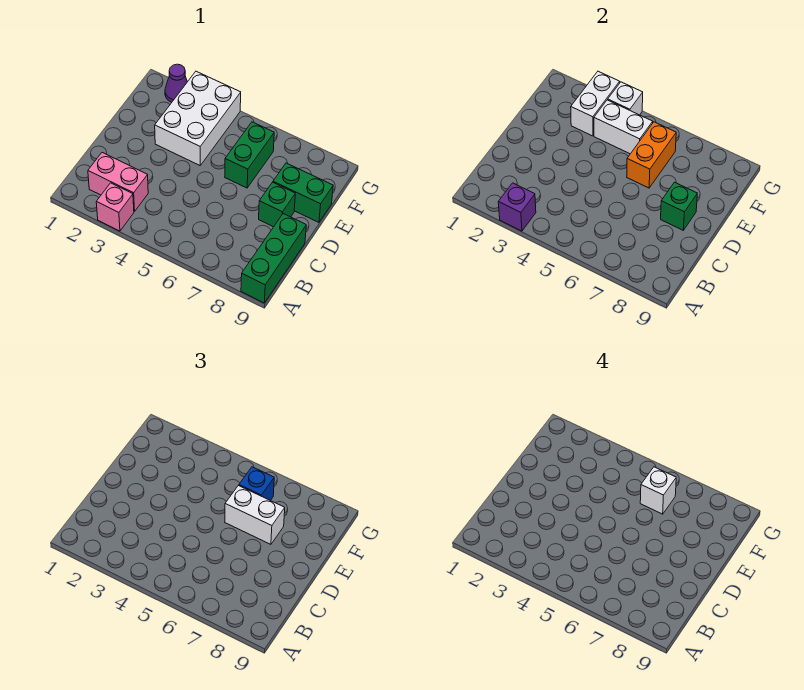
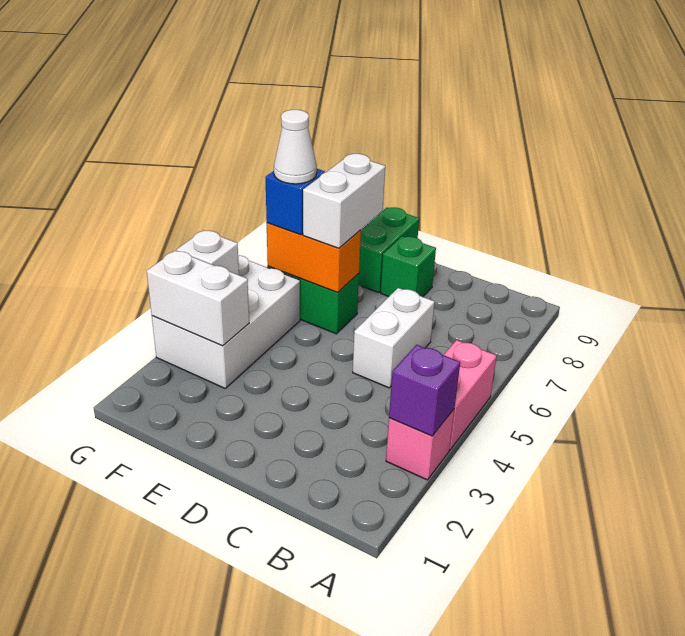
green brick A9:C9 level 1 -> none
pink brick B2:B3 level 1 -> pink brick A4:A5 level 1
green brick D8 level 2 -> none
white brick E3:G4 level 1 -> white brick F3:G5 level 1
white brick F4:F5 level 2 -> white brick C5:C6 level 1
white brick F6 level 4 -> white cone F6 level 4
purple cone G2 level 1 -> none

